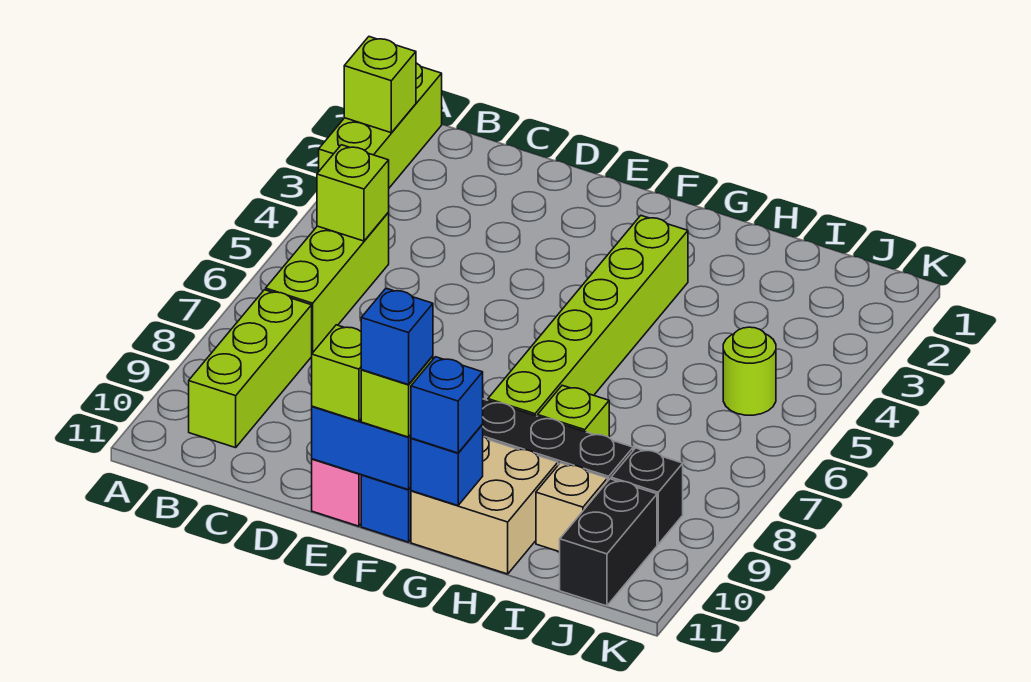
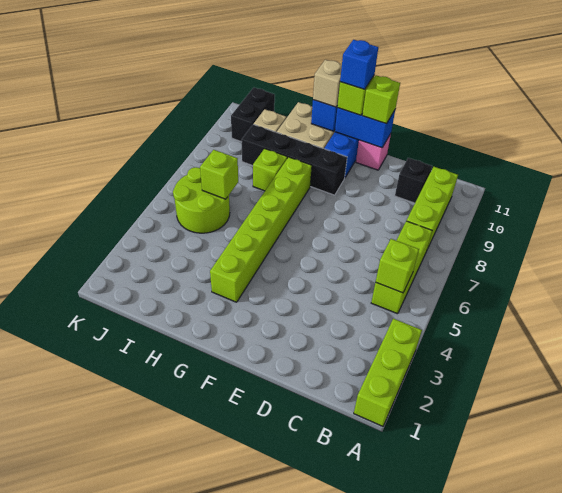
lime brick A2 level 2 -> lime brick I6 level 2
blue brick G11 level 3 -> tan brick G11 level 3
lime round brick J5 level 1 -> lime round brick I5:J6 level 1
black brick J9 level 1 -> black brick C10 level 1

